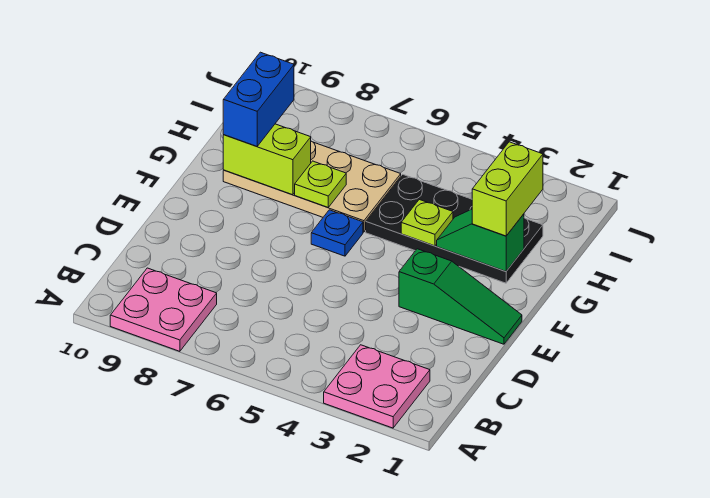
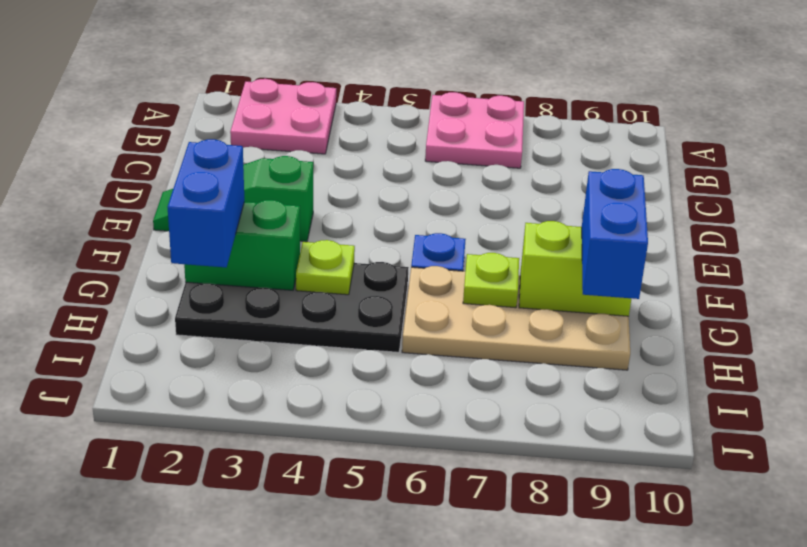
pink plate A8:B9 level 1 -> pink plate A6:B7 level 1
green slope G2:G3 level 2 top 2 -> green brick G2:G3 level 2
lime brick G2:H2 level 3 -> blue brick G2:H2 level 3

